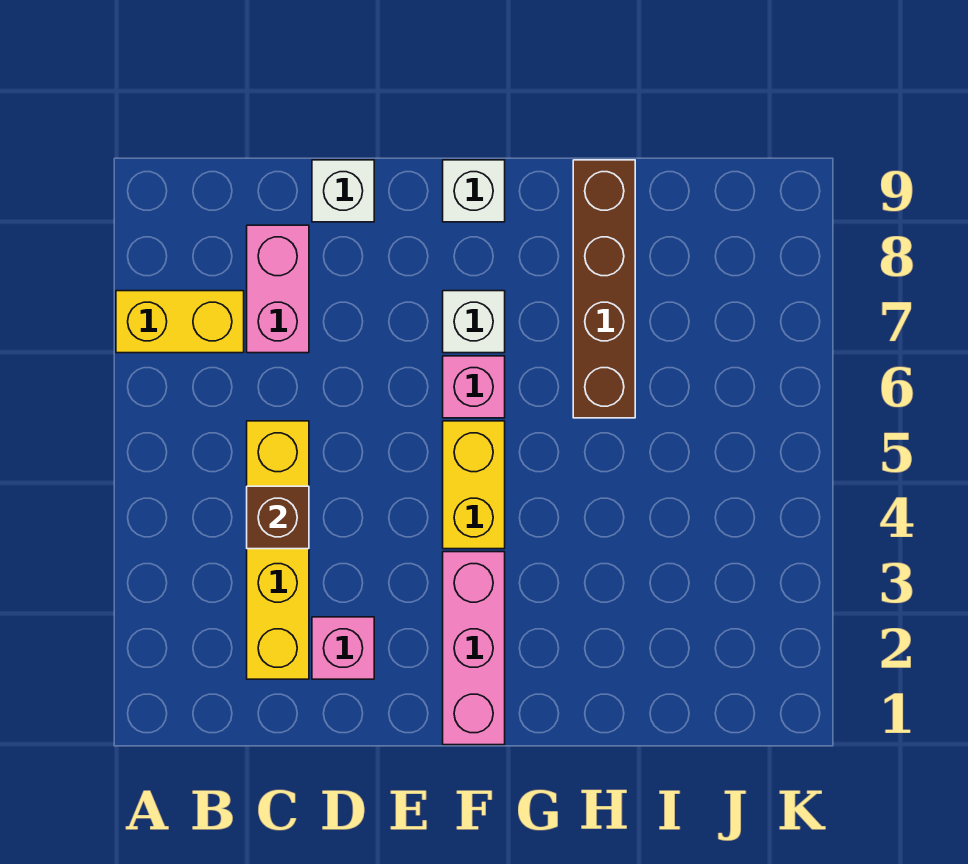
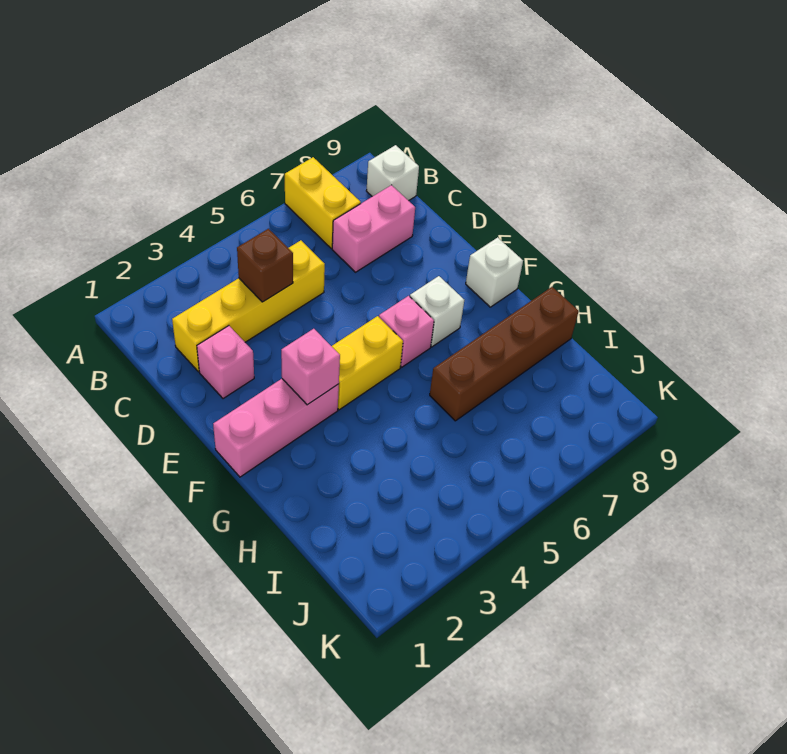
white brick D9 level 1 -> white brick B9 level 1
none -> pink brick F3 level 2

